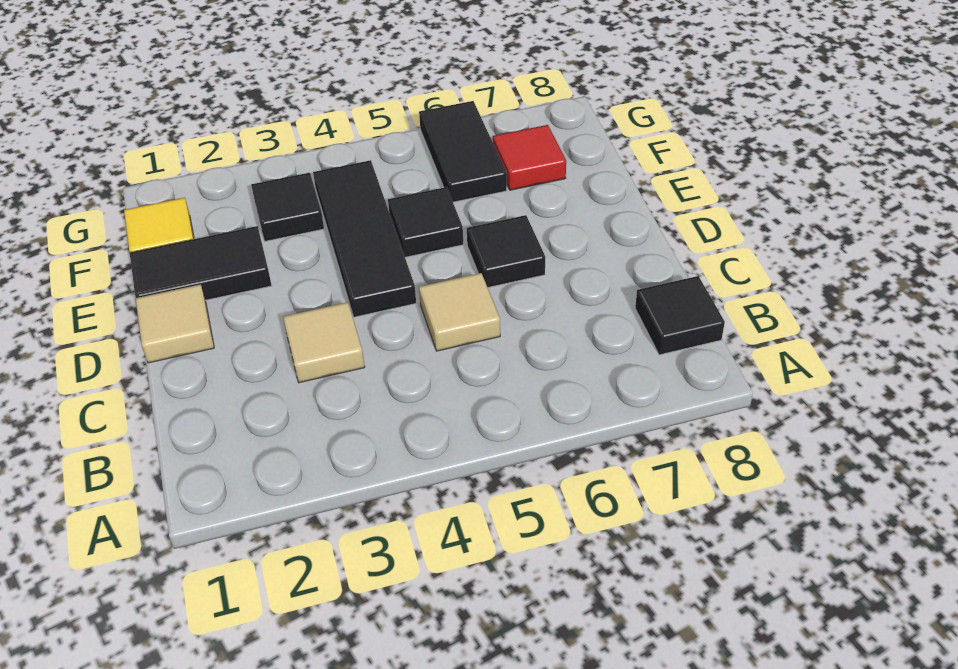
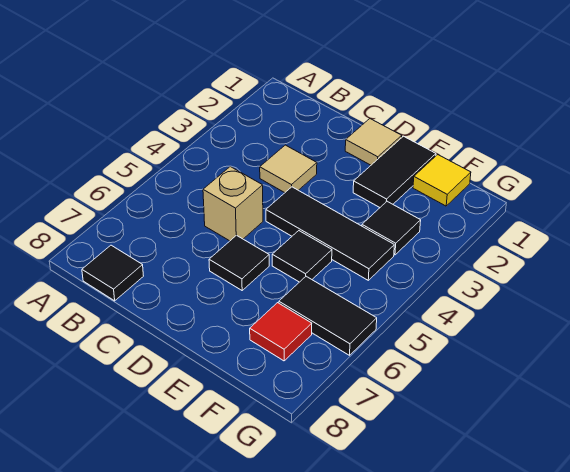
tan tile C5 level 1 -> tan brick C5 level 1

